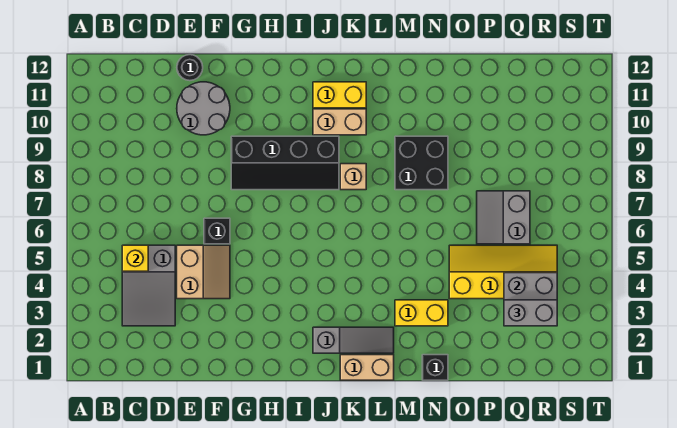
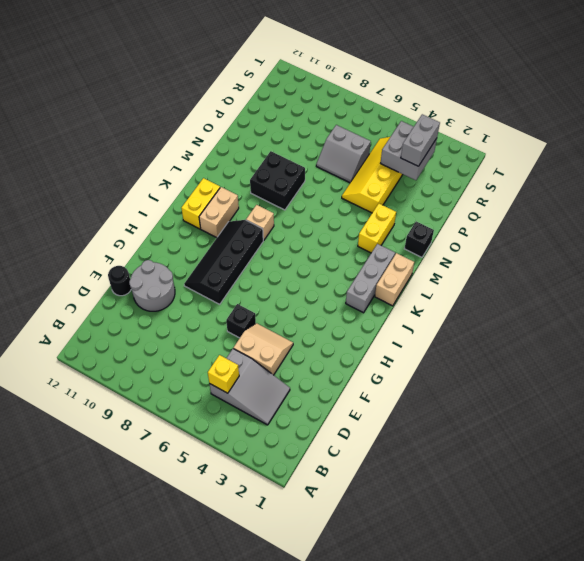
black slope G8:J9 level 1 top 9 -> black slope G8:J9 level 1 top 8
grey slope J2:L2 level 1 top J -> grey brick J2:L2 level 1

